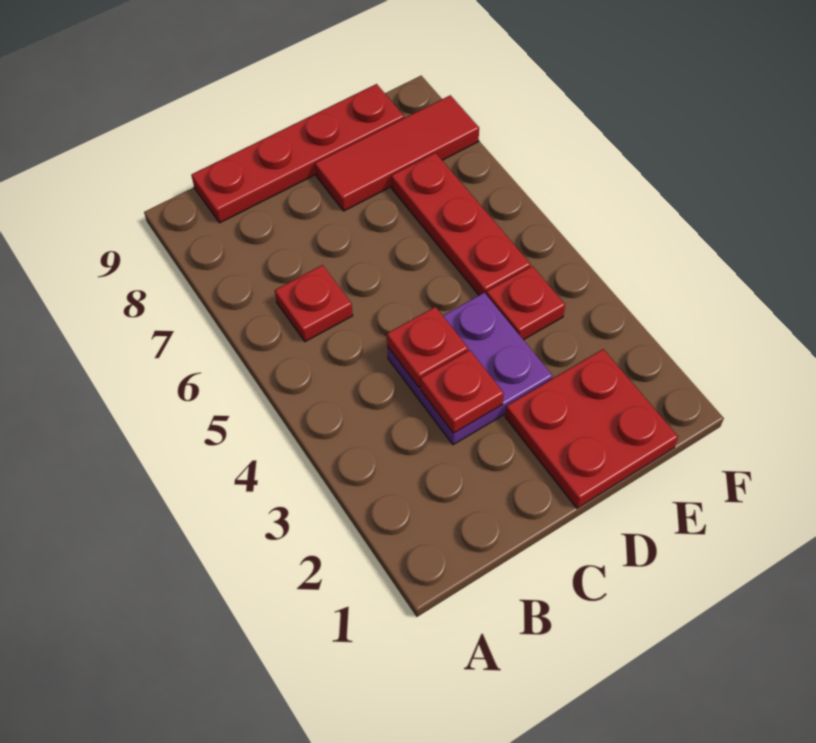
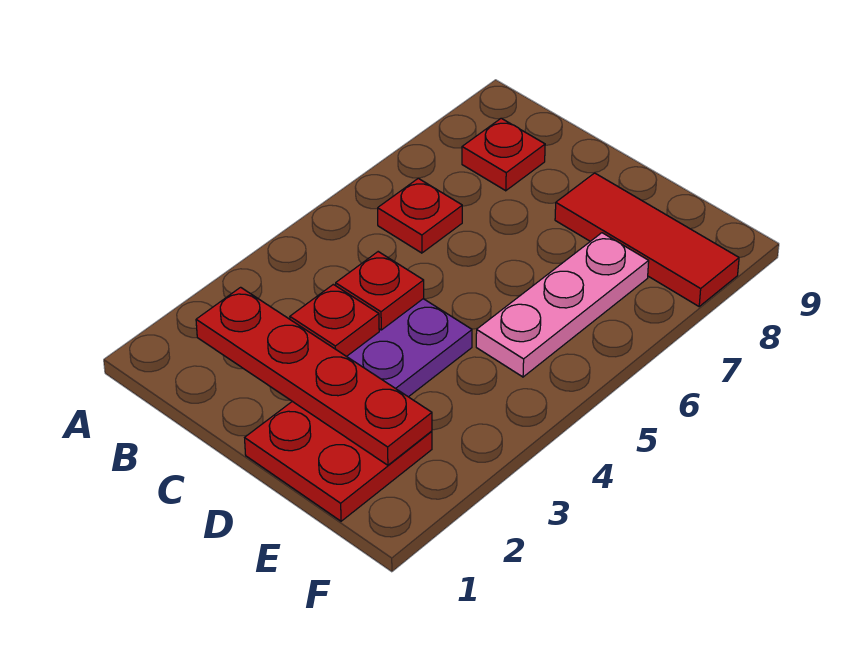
red plate B9:E9 level 1 -> red plate B2:E2 level 2
red plate E4 level 1 -> red plate B8 level 1
red plate E5:E7 level 1 -> pink plate E5:E7 level 1

